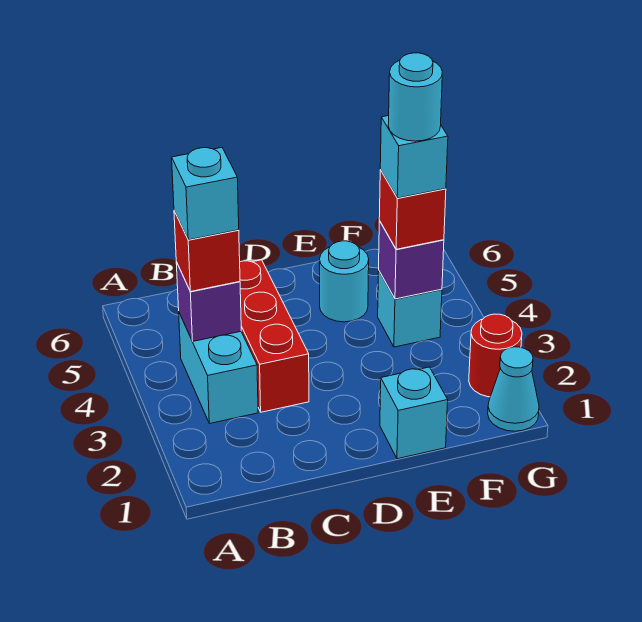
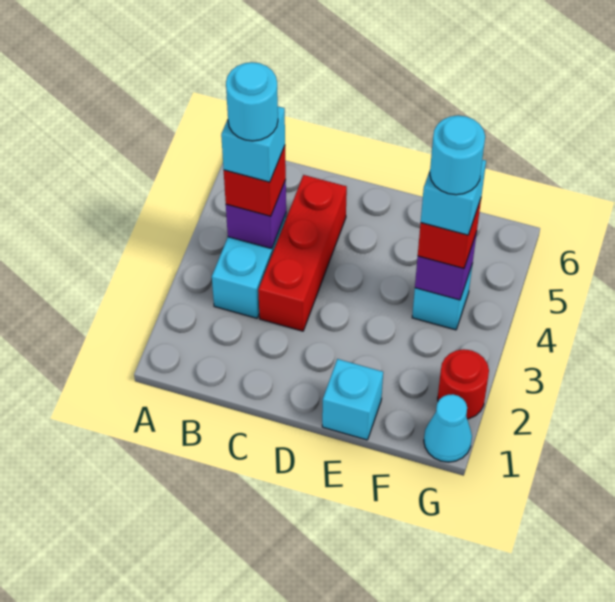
cyan round brick E5 level 1 -> cyan round brick B4 level 5

